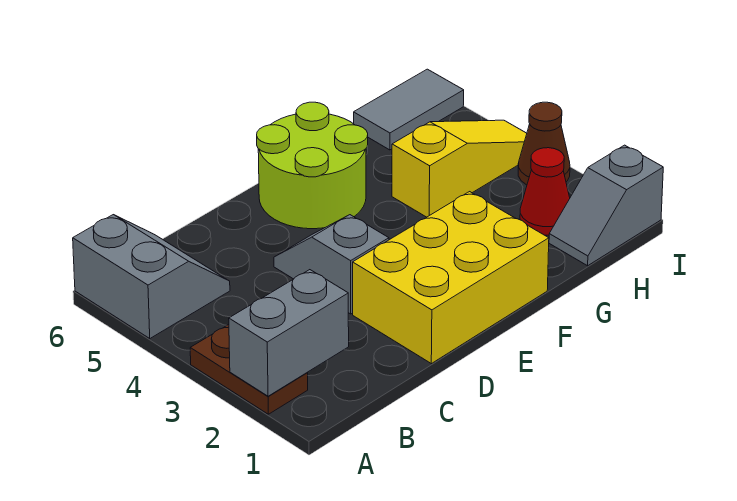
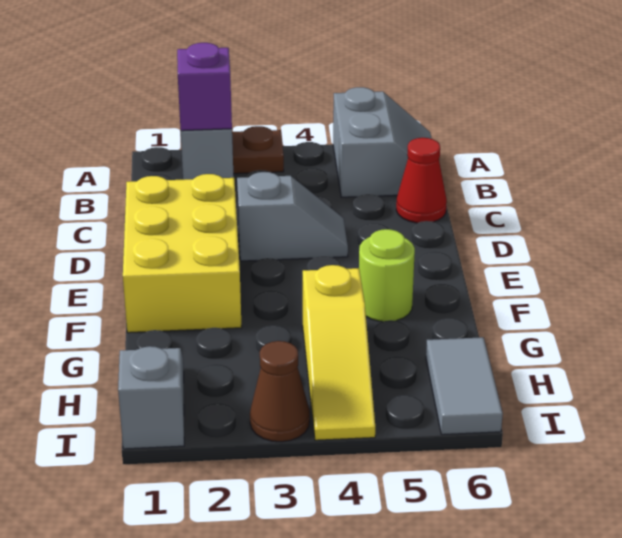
grey slope A5:B6 level 1 top A -> grey slope A5:B6 level 1 top 5
none -> purple brick B2 level 3
lime round brick E5:F6 level 1 -> lime round brick F5 level 1
red cone H2 level 1 -> red cone C6 level 1

